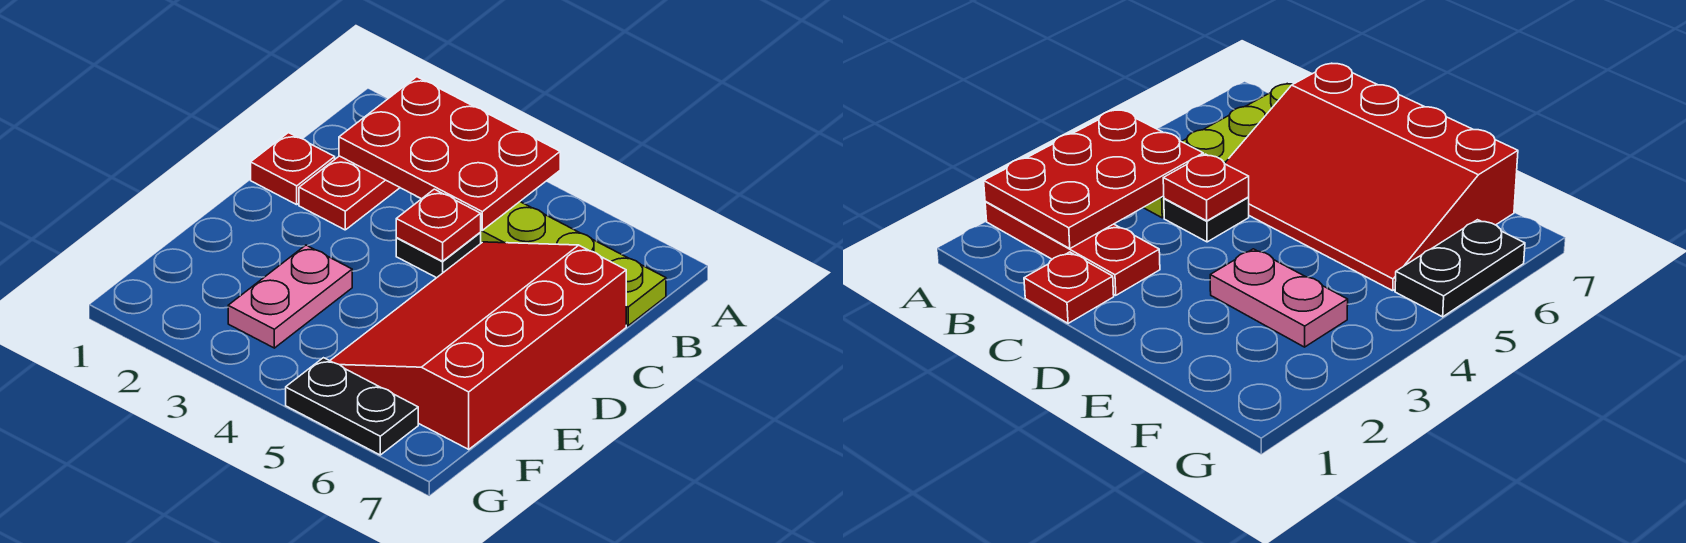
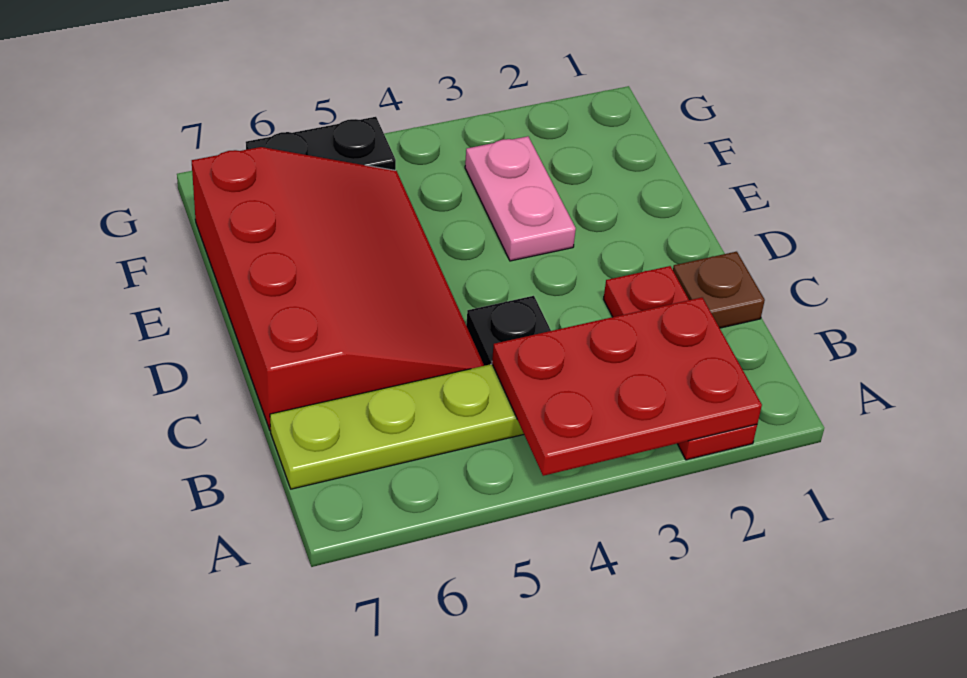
red plate C1 level 1 -> brown plate C1 level 1
red plate C4 level 2 -> none

